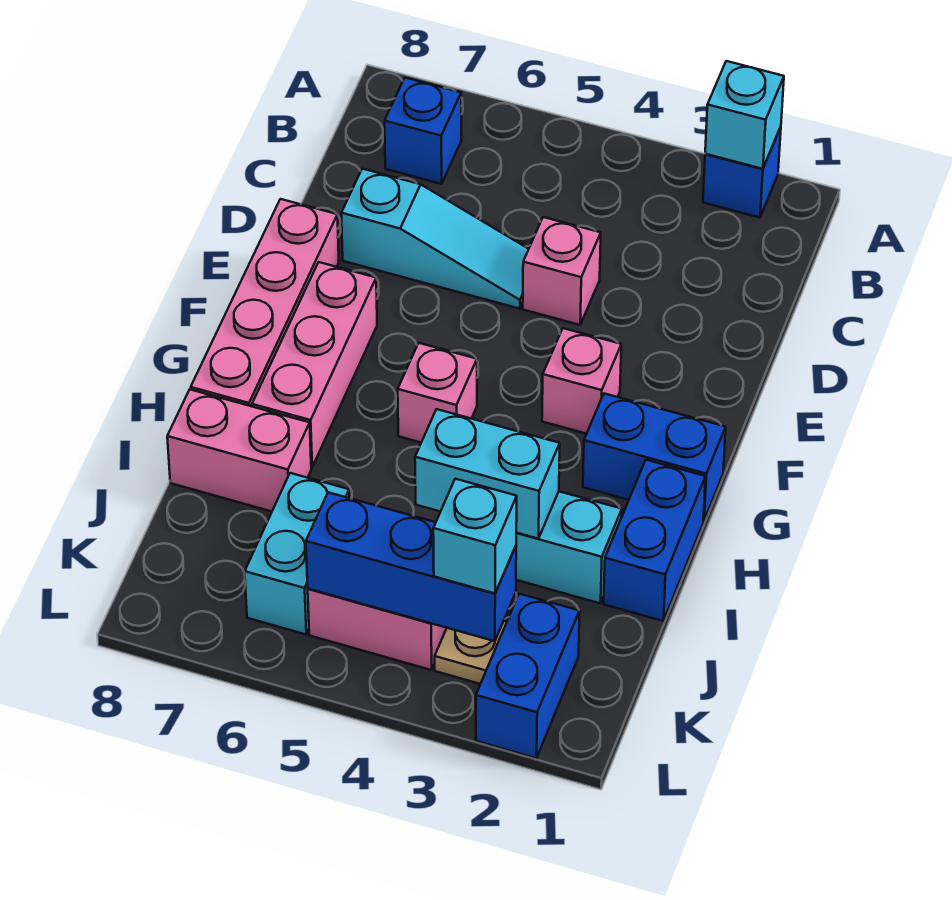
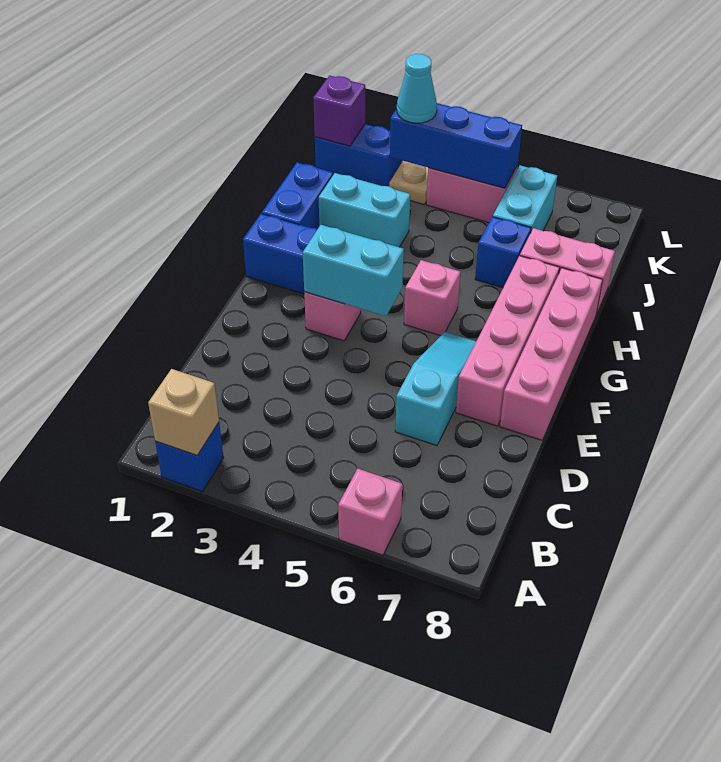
cyan brick A2 level 2 -> tan brick A2 level 2
blue brick B7 level 1 -> blue brick I6 level 1
pink brick D4 level 1 -> pink brick A6 level 1
cyan slope D5:D7 level 1 top 7 -> cyan slope D6:F6 level 1 top D
pink brick F7:H7 level 1 -> pink brick E7:H7 level 1
cyan brick I3:I4 level 2 -> cyan brick F3:F4 level 2
none -> purple brick K1 level 2
blue brick K2:L2 level 1 -> blue brick K1:K2 level 1
cyan brick K3 level 3 -> cyan cone K3 level 3

